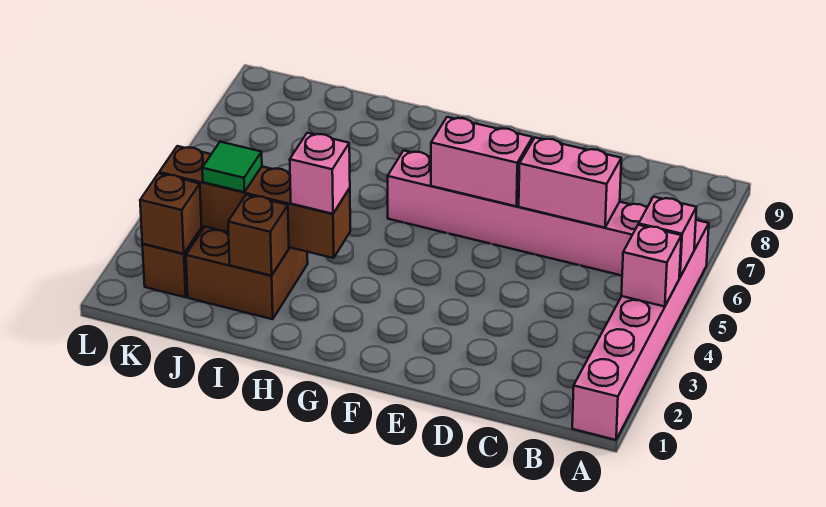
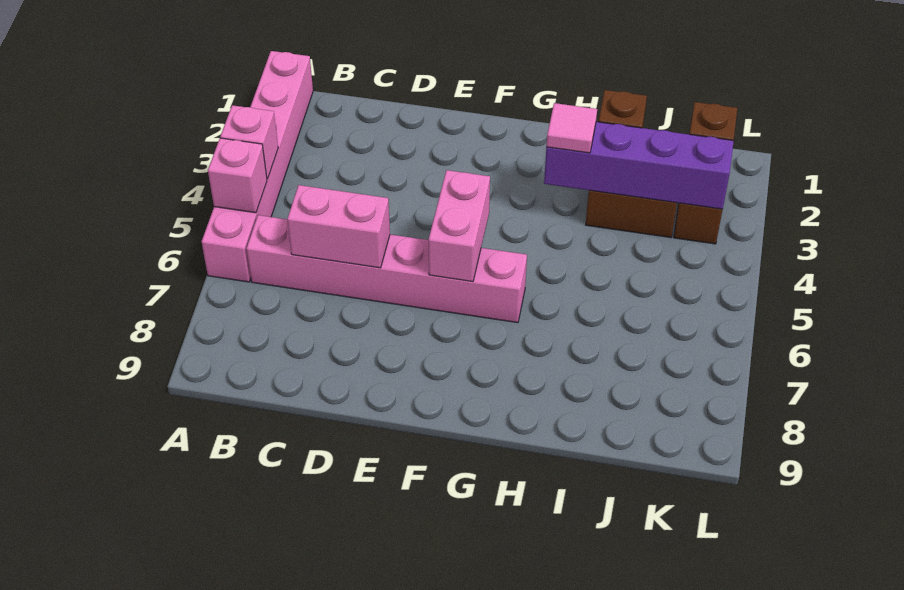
pink brick E6:F6 level 2 -> pink brick F5:F6 level 2
brown brick H3:K3 level 2 -> purple brick H3:K3 level 2
pink brick H3 level 3 -> pink tile H3 level 3
green tile J3 level 3 -> none

